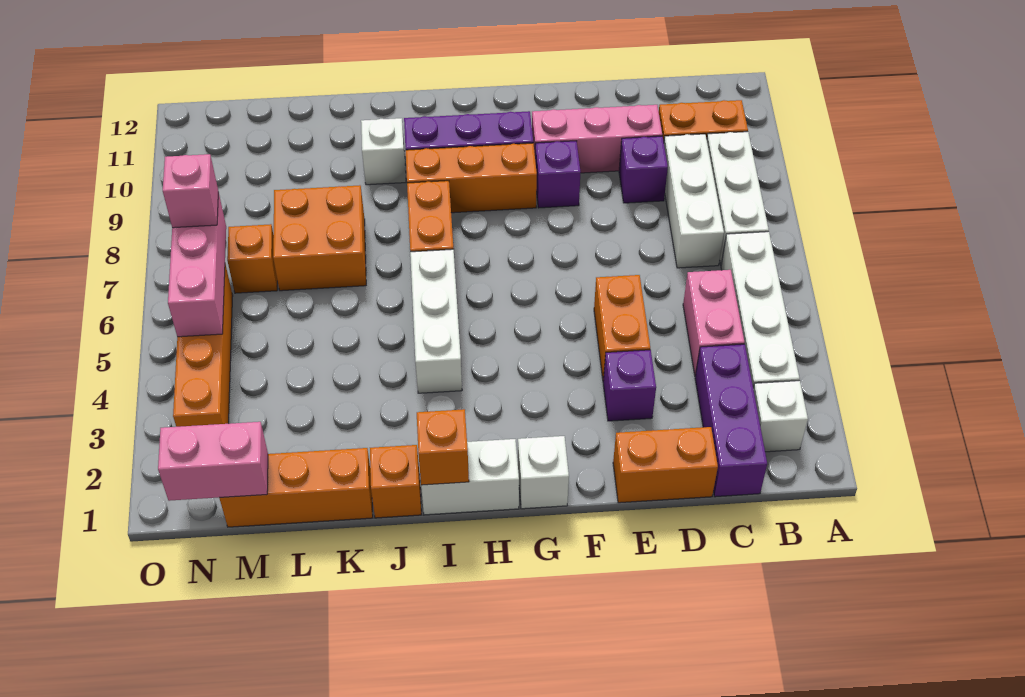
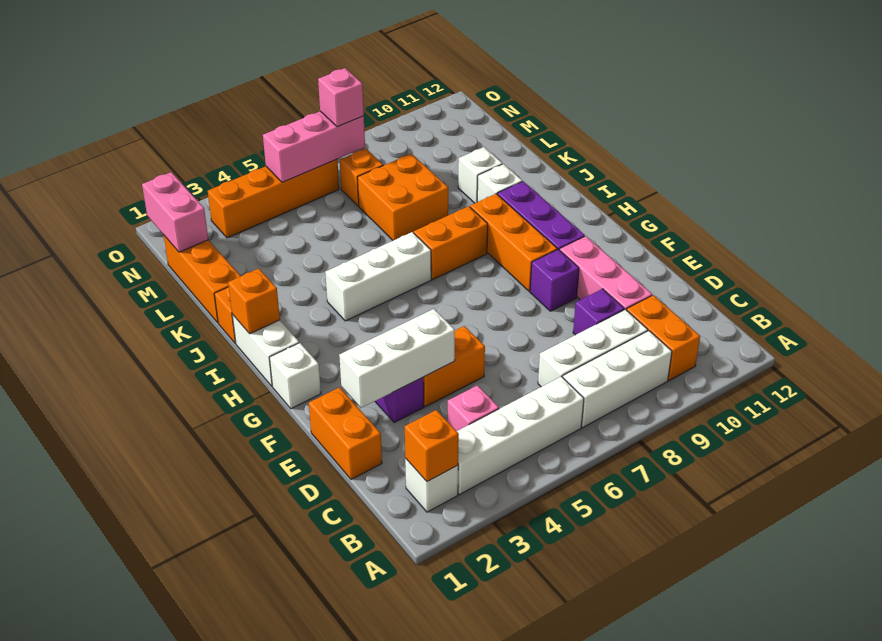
none -> orange brick B2 level 2
purple brick C1:C3 level 1 -> none
pink brick C4:C5 level 1 -> pink brick C4 level 1
none -> white brick E2:E4 level 2
none -> white brick K10 level 1

